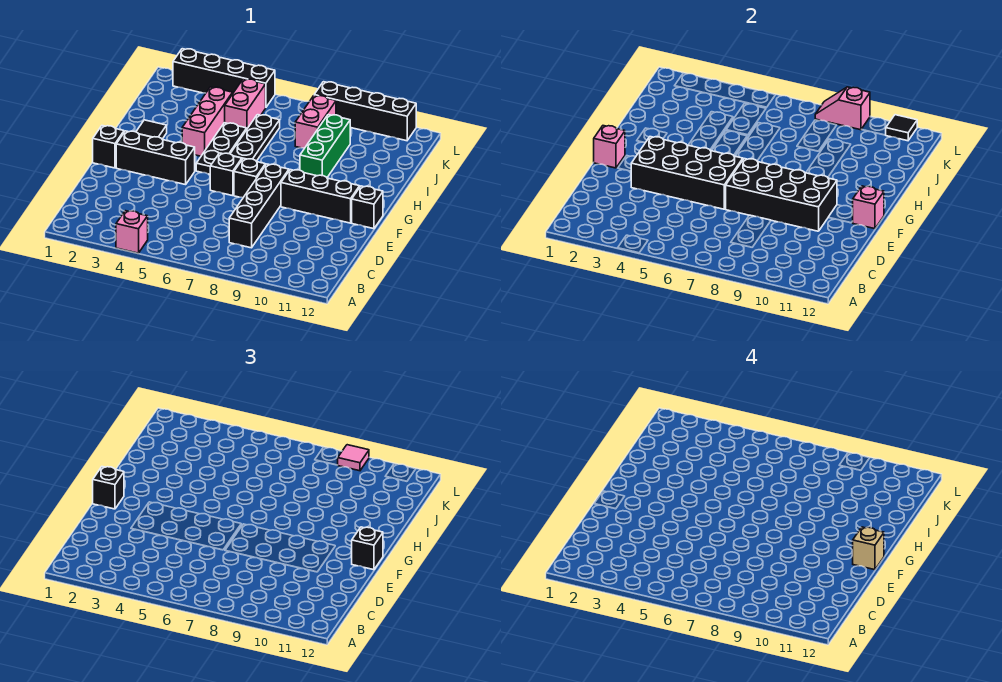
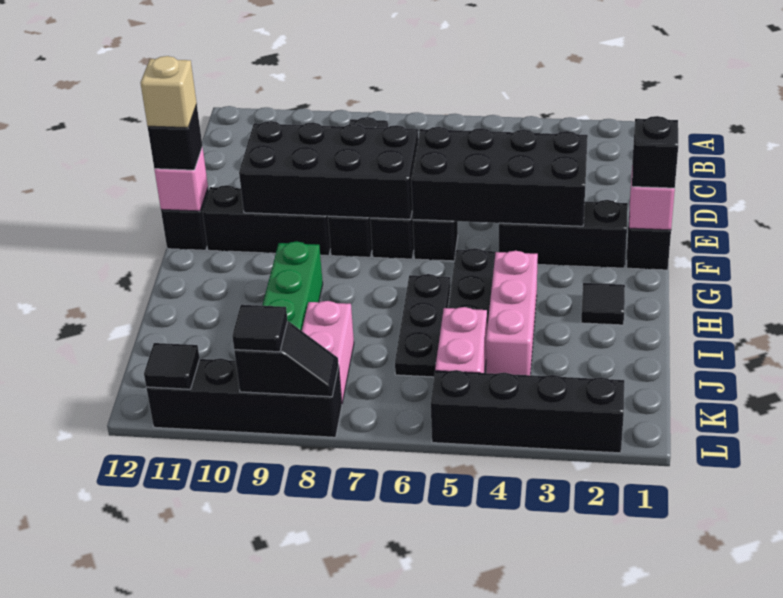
pink brick A4 level 1 -> none
pink slope L8:L9 level 2 top 9 -> black slope L8:L9 level 2 top 9
pink tile L9 level 3 -> black tile L9 level 3

